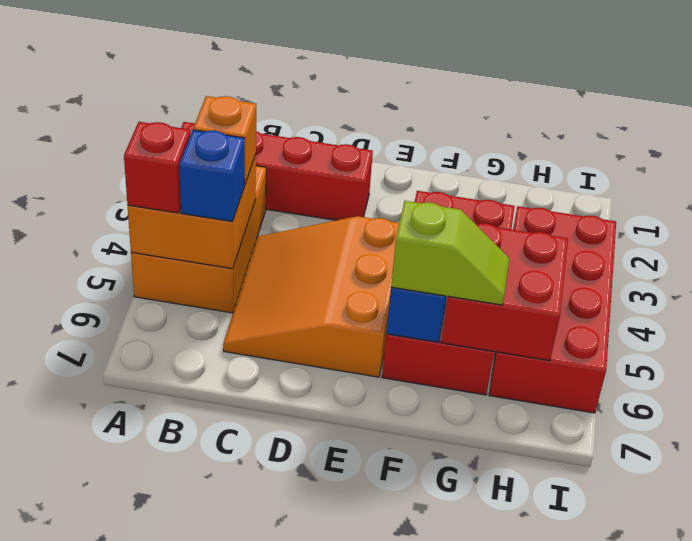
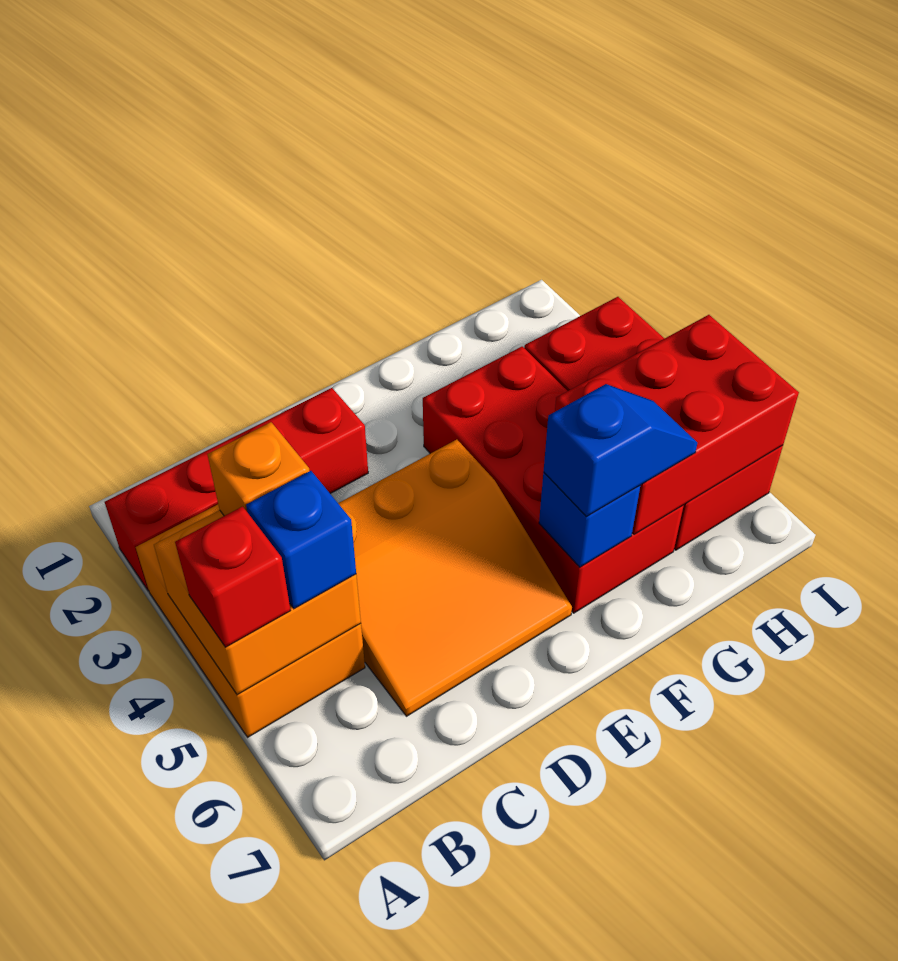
orange slope C4:E6 level 1 top E -> orange slope C4:E6 level 1 top 4
lime slope F6:G6 level 3 top F -> blue slope F6:G6 level 3 top F
red brick G5:H6 level 2 -> red brick G5:I6 level 2

